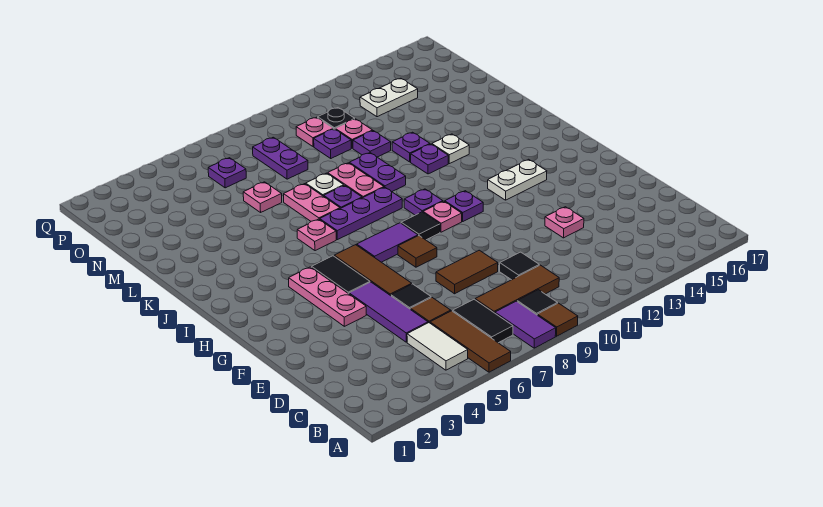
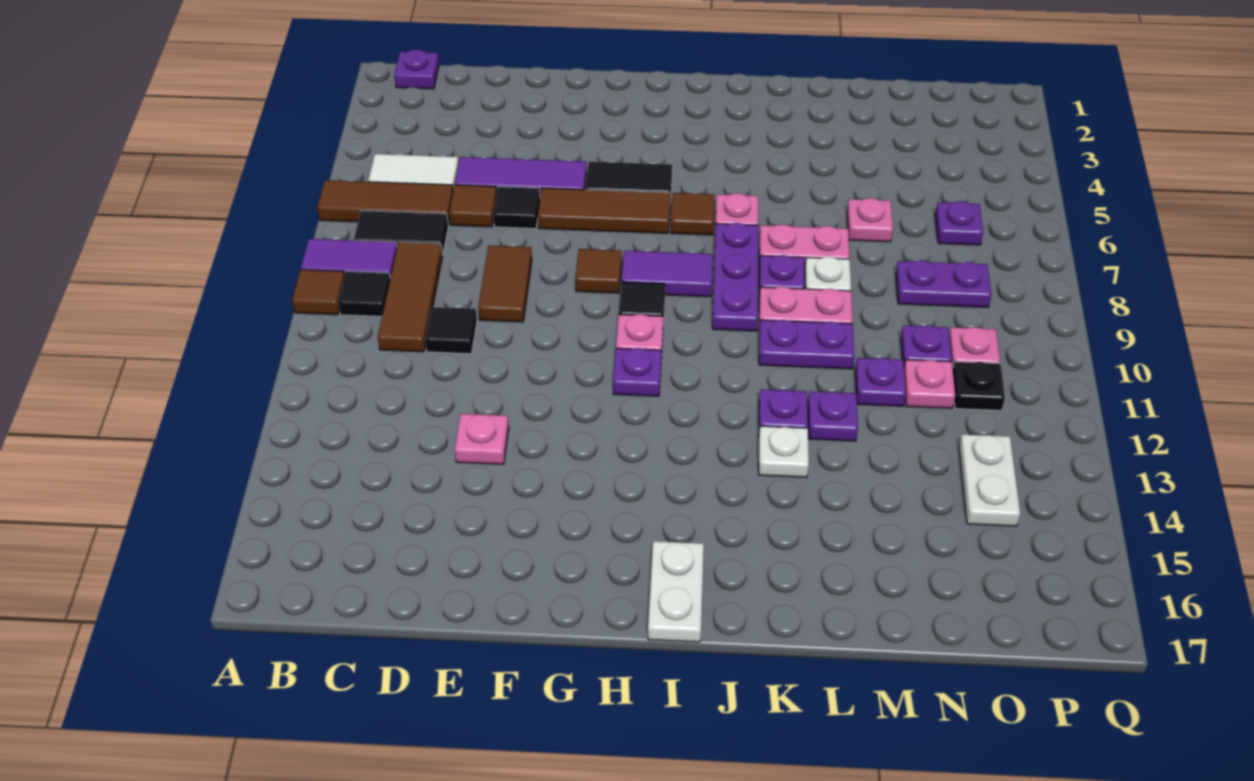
pink plate F4:H4 level 1 -> none
purple tile H7:H8 level 1 -> purple tile H8:I8 level 1
white plate H13:H14 level 1 -> white plate I16:I17 level 1
none -> brown tile I6 level 1
purple plate I10 level 1 -> purple plate B1 level 1

